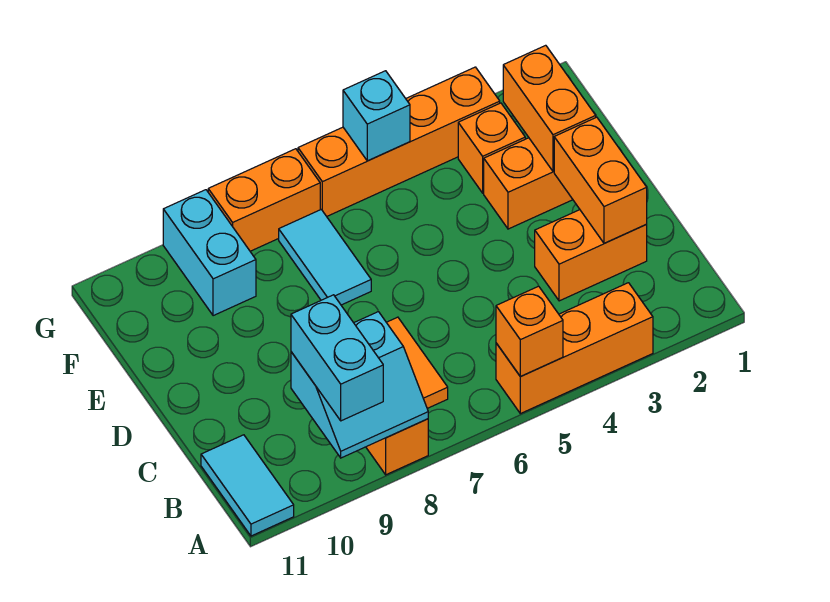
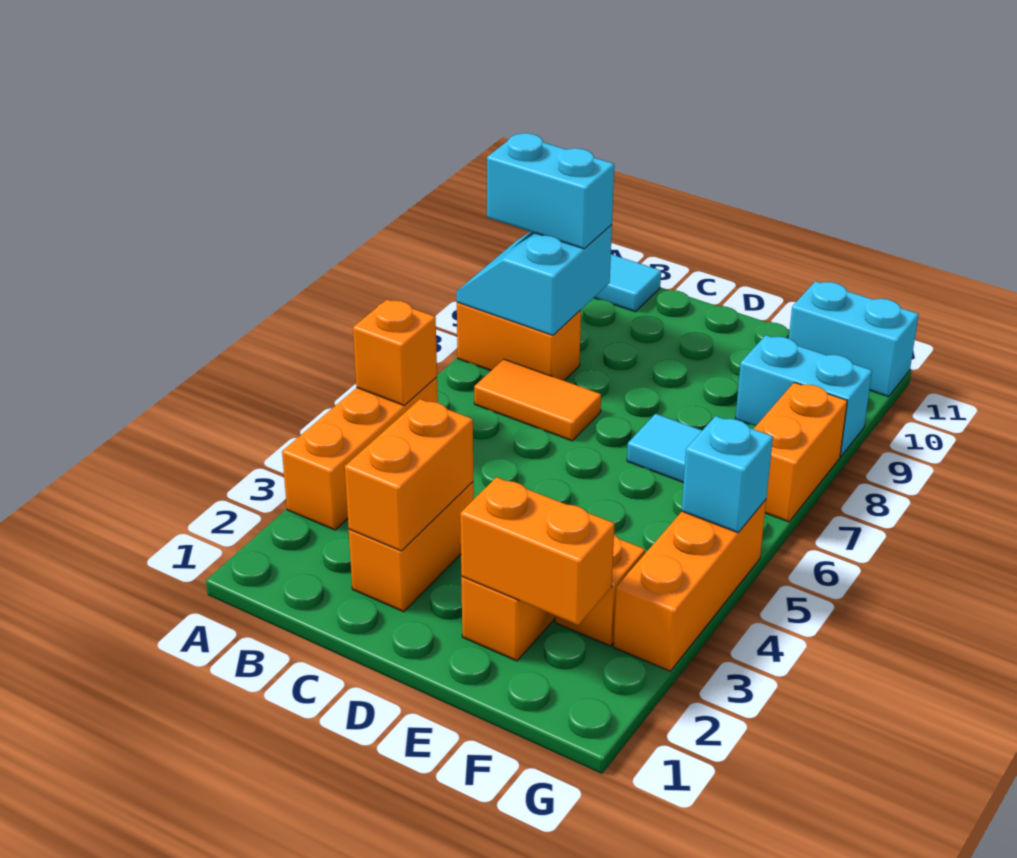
orange brick C2:D2 level 2 -> orange brick C2:C3 level 2
none -> cyan brick F11:G11 level 1
orange brick G3:G6 level 1 -> orange brick G3:G5 level 1

